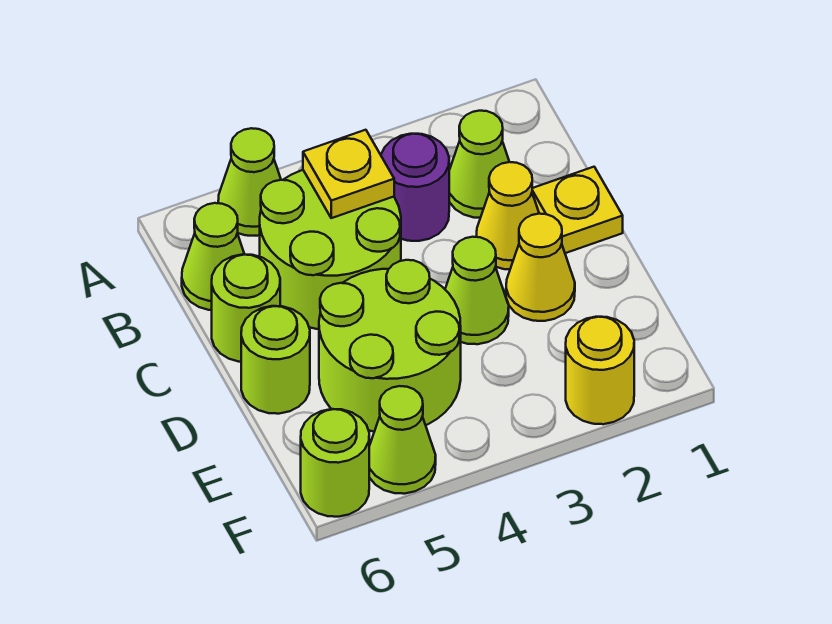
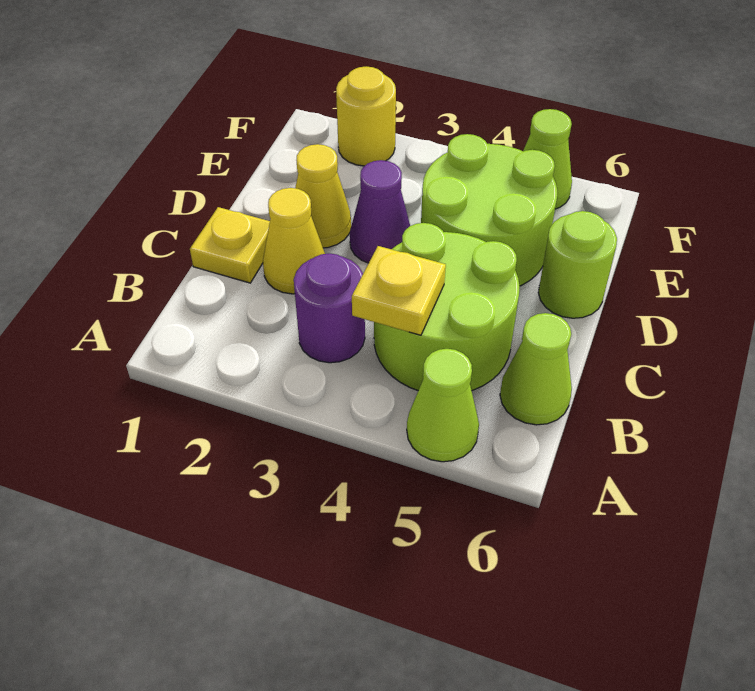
lime cone B2 level 1 -> none
lime round brick C6 level 1 -> none
lime cone D3 level 1 -> purple cone D3 level 1
lime round brick F6 level 1 -> none

